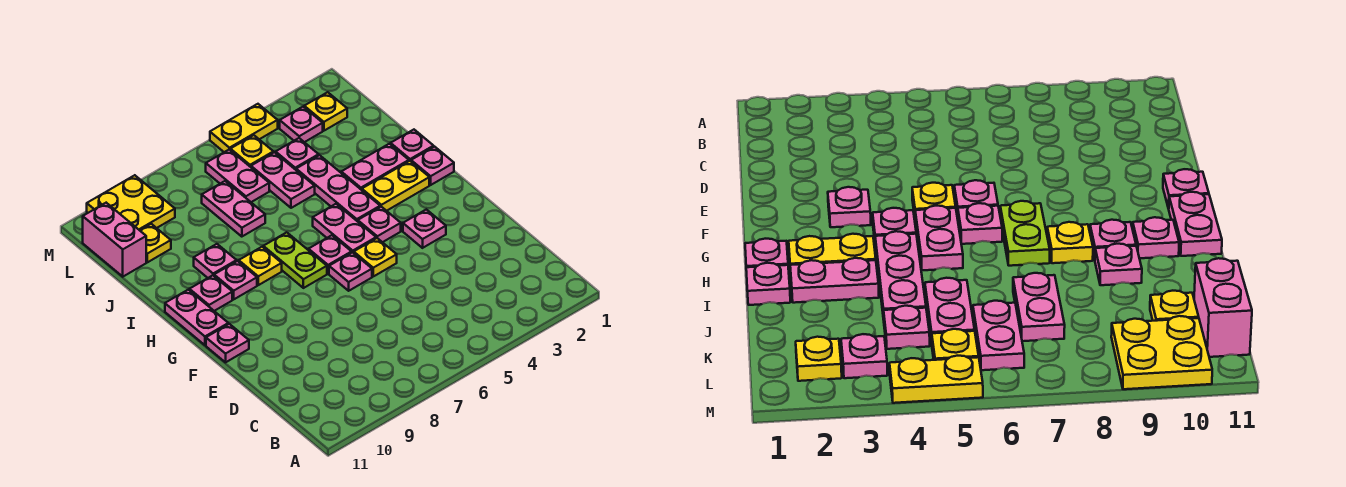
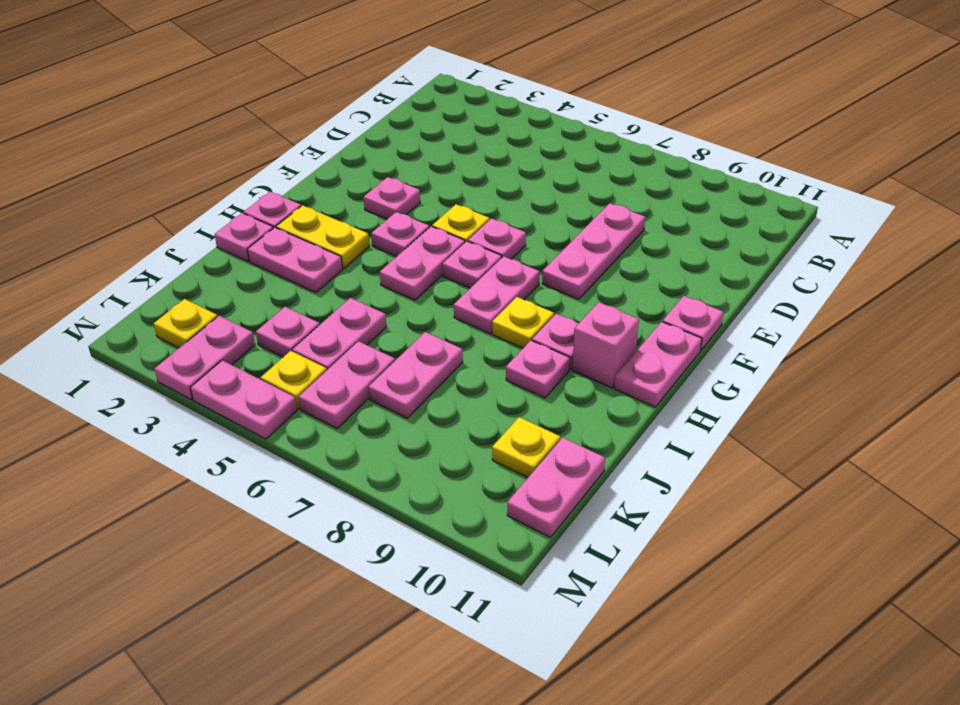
lime plate G7:H7 level 1 -> pink plate G7:H7 level 1
pink plate H4:J4 level 1 -> pink plate D8:F8 level 1
pink plate H10 level 1 -> pink brick H10 level 1
pink brick K11:L11 level 1 -> pink plate K11:L11 level 1
pink plate L3 level 1 -> pink plate L3:M3 level 1
yellow plate L9:M10 level 1 -> none
yellow plate M4:M5 level 1 -> pink plate M4:M5 level 1

